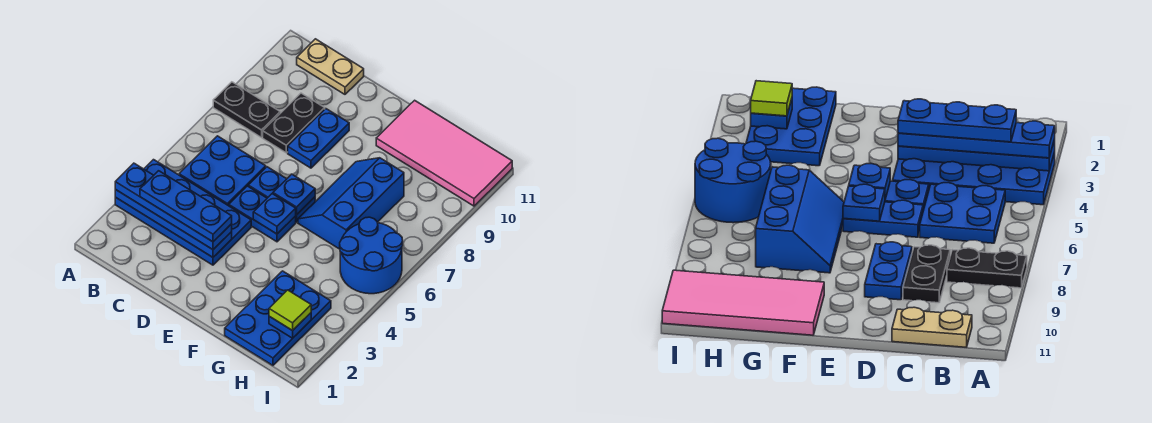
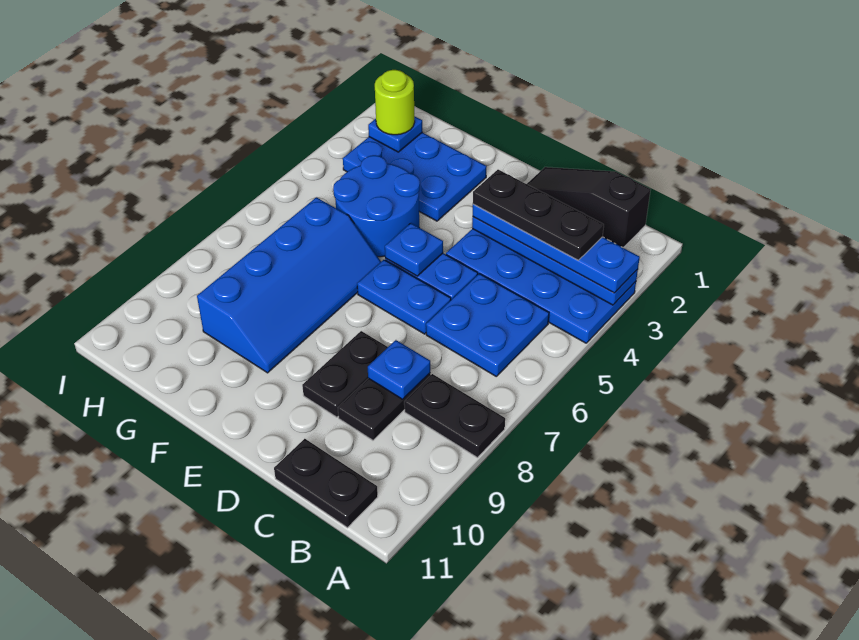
none -> black slope B1:D1 level 1 top B
blue plate B3:D3 level 4 -> black plate B3:D3 level 4
tan plate B11:C11 level 1 -> black plate B11:C11 level 1
blue plate D8:D9 level 1 -> black plate D8:D9 level 1
blue plate E6 level 2 -> blue plate C8 level 2
blue slope F6:G8 level 1 top G -> blue slope F6:G9 level 1 top G
pink tile F10:I11 level 1 -> none
blue plate G1:H3 level 1 -> blue plate F2:H3 level 1
lime tile H2 level 3 -> lime round brick H2 level 3
blue round brick H5:I6 level 1 -> blue round brick F4:G5 level 1

